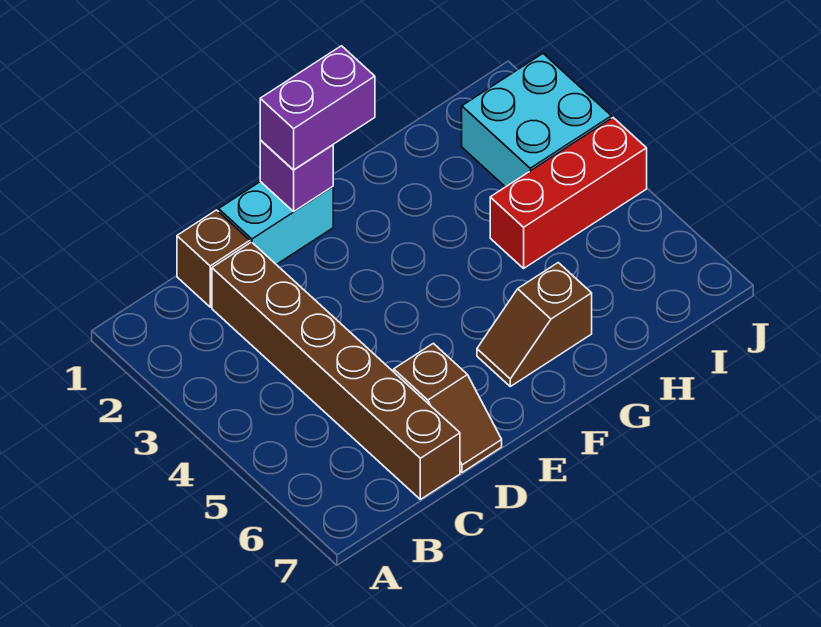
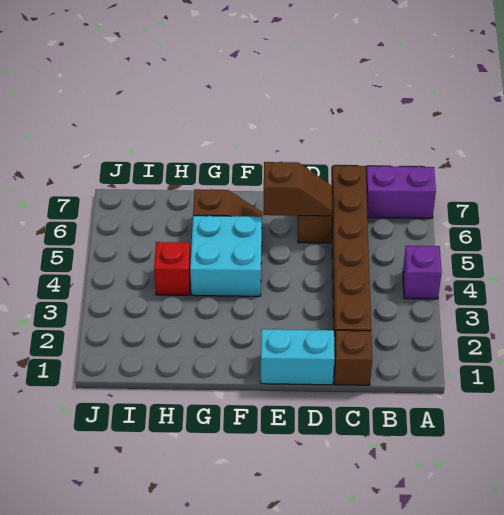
none -> brown slope D6:E6 level 2 top E
purple brick E1 level 2 -> purple brick A4 level 1
purple brick E1:F1 level 3 -> purple brick A7:B7 level 1
red brick H4:J4 level 1 -> red brick H4 level 1
cyan brick I2:J3 level 1 -> cyan brick F4:G5 level 1

